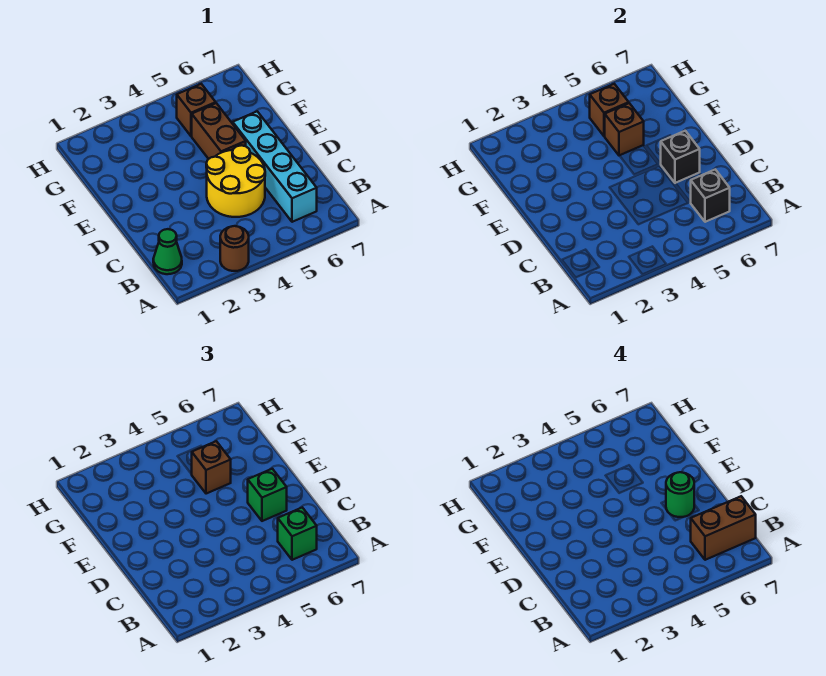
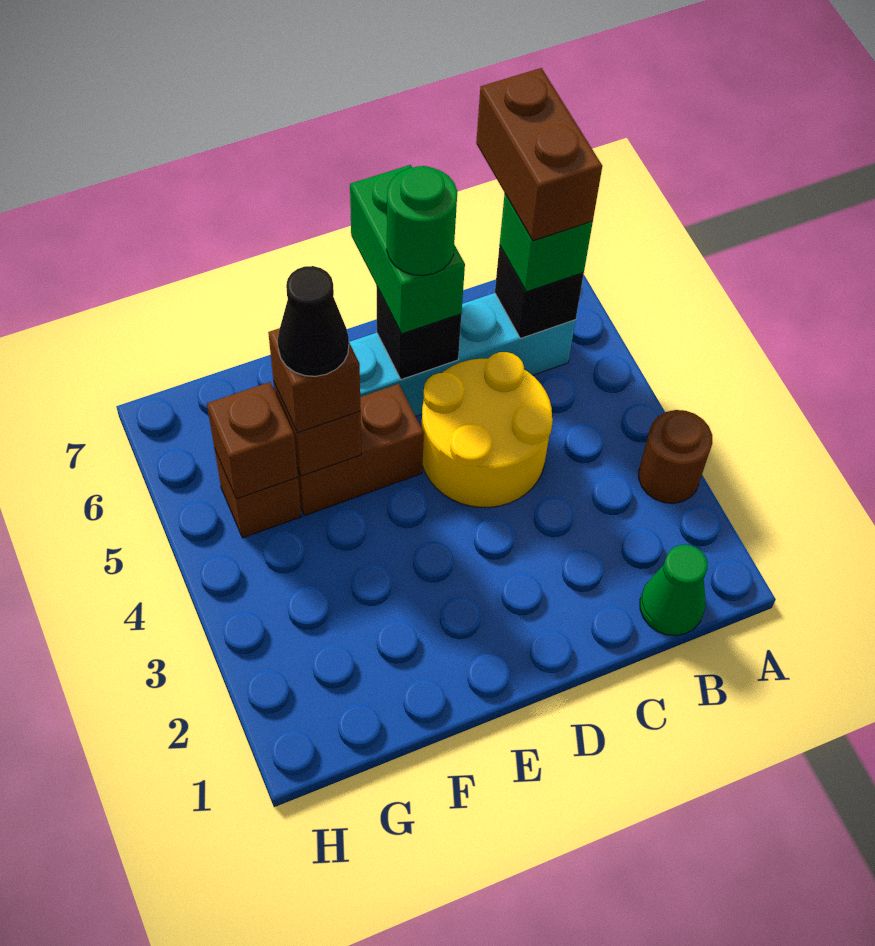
green brick D6 level 3 -> green brick D6:D7 level 3
none -> black cone F5 level 4

